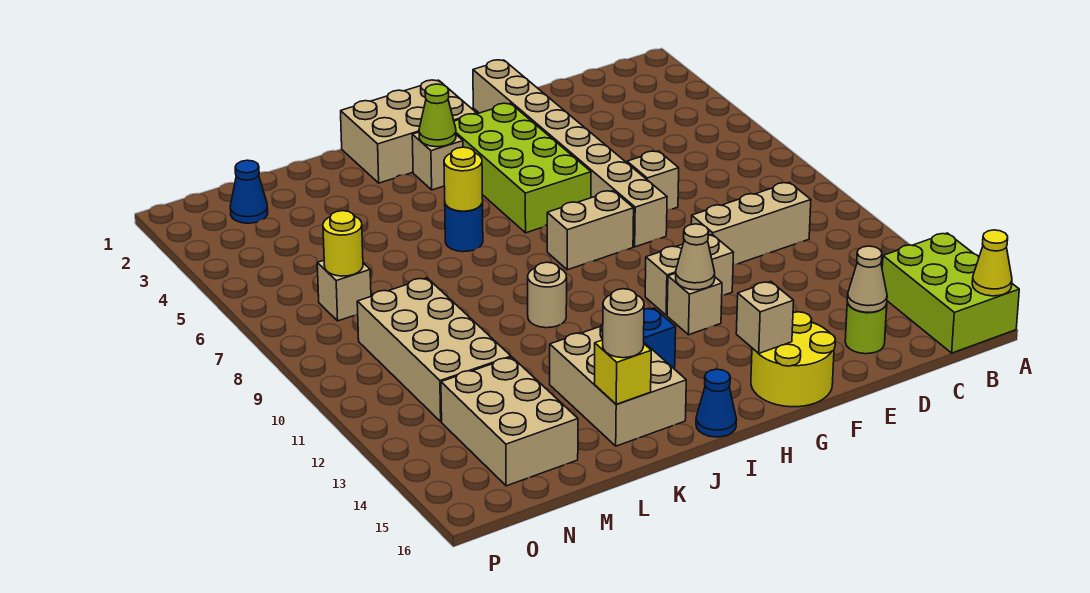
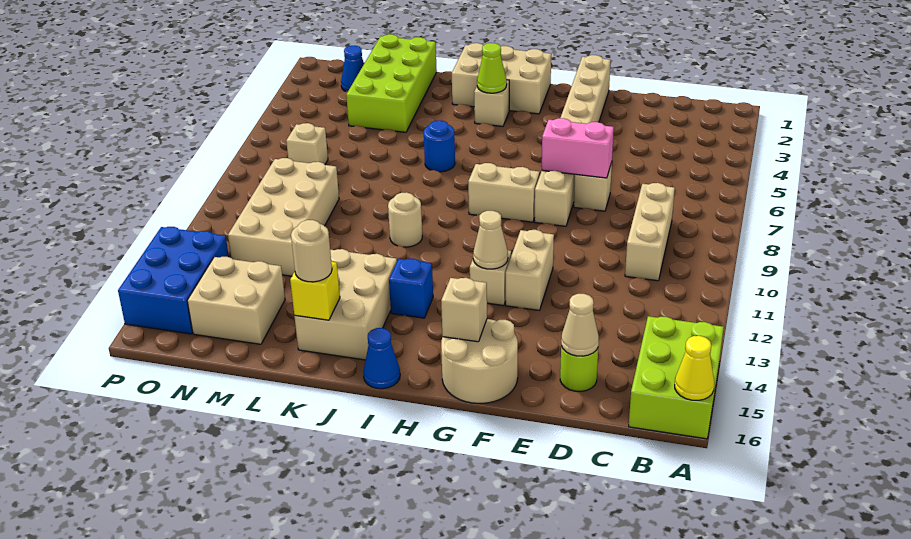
tan brick C10:E10 level 1 -> tan brick C8:C10 level 1
none -> pink brick E7:F7 level 2
tan brick F11:G11 level 1 -> tan brick F11:F12 level 1
yellow round brick F15:G16 level 1 -> tan round brick F15:G16 level 1
lime brick G3:H6 level 1 -> lime brick L1:M4 level 1
yellow round brick J6 level 2 -> none
tan brick M13:N15 level 1 -> tan brick M14:N15 level 1
yellow round brick N7 level 2 -> none
none -> blue brick O13:P15 level 1

